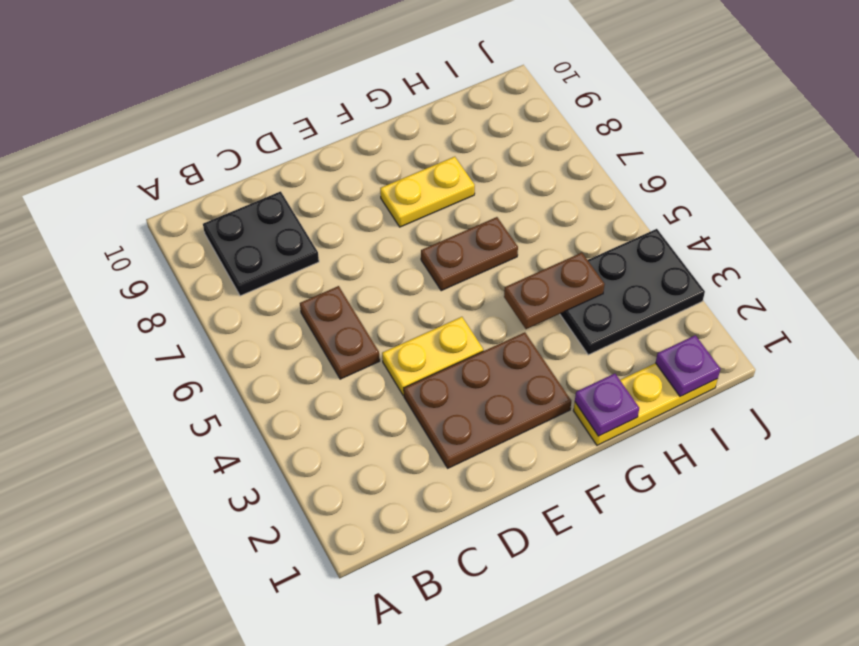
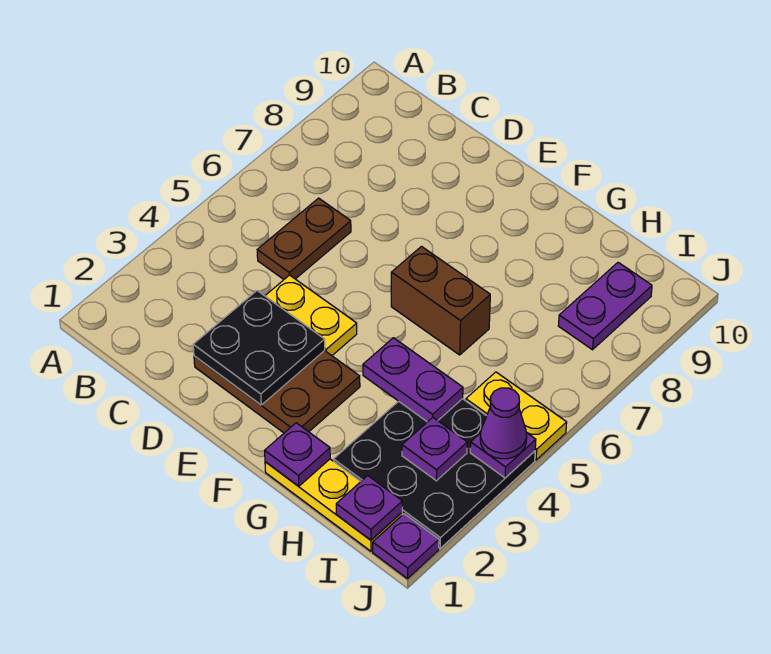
black plate B8:C9 level 1 -> black plate D2:E3 level 2
brown plate F6:G6 level 1 -> brown brick F6:G6 level 1
yellow plate F8:G8 level 1 -> yellow plate I5:J5 level 1
brown plate G4:H4 level 2 -> purple plate G4:H4 level 2
black plate H3:J4 level 1 -> black plate H2:J4 level 1
none -> purple plate I3 level 2
none -> purple plate I8:I9 level 1
none -> purple plate J1 level 1
none -> purple plate J4 level 2
none -> purple cone J4 level 3

